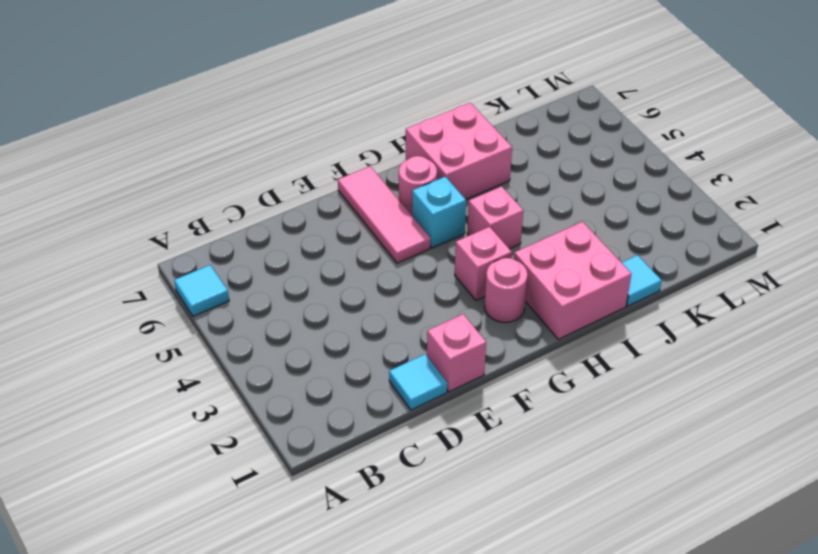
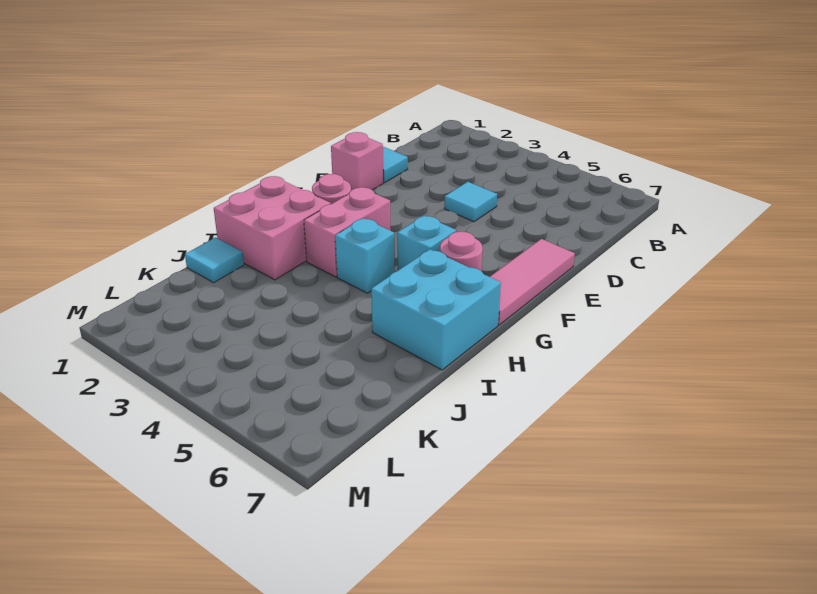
cyan tile A6 level 1 -> cyan tile D4 level 1
pink tile F5:F7 level 1 -> pink tile E7:G7 level 1
pink brick G3 level 1 -> pink brick G3:H3 level 1
pink brick H4 level 1 -> cyan brick H4 level 1
pink brick H6:I7 level 1 -> cyan brick H6:I7 level 1

